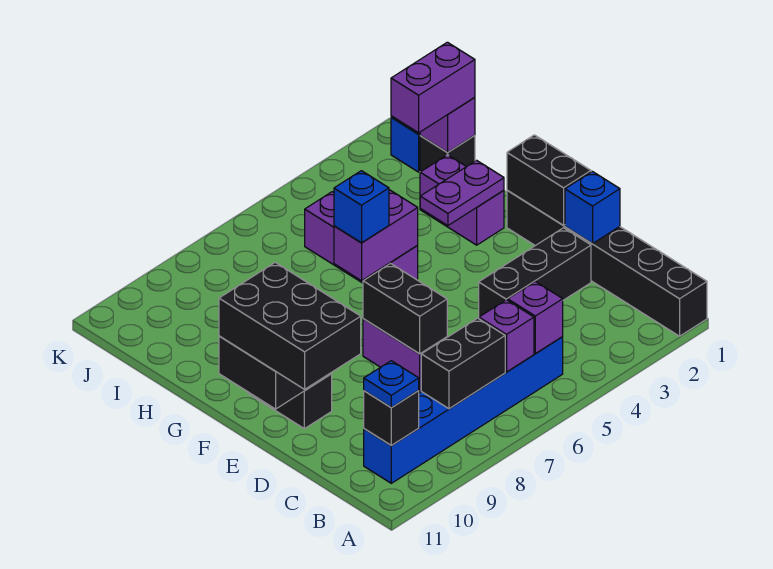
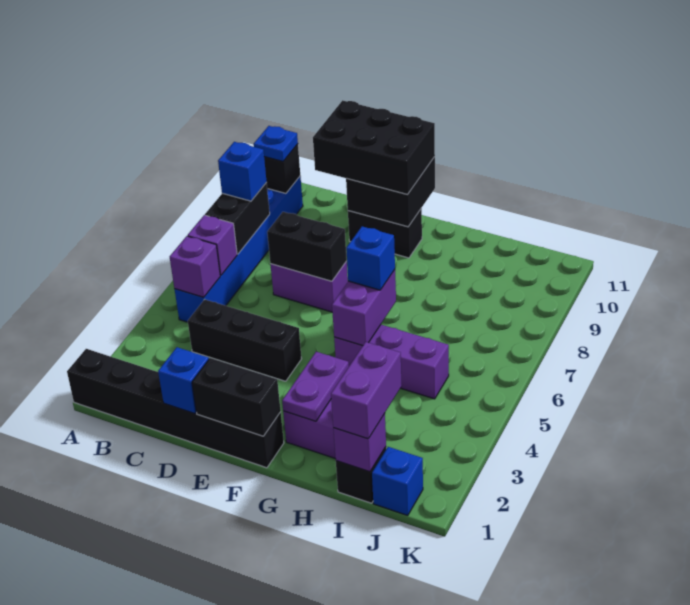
none -> blue brick B8 level 3
black brick D2:D4 level 1 -> black brick C4:E4 level 1

